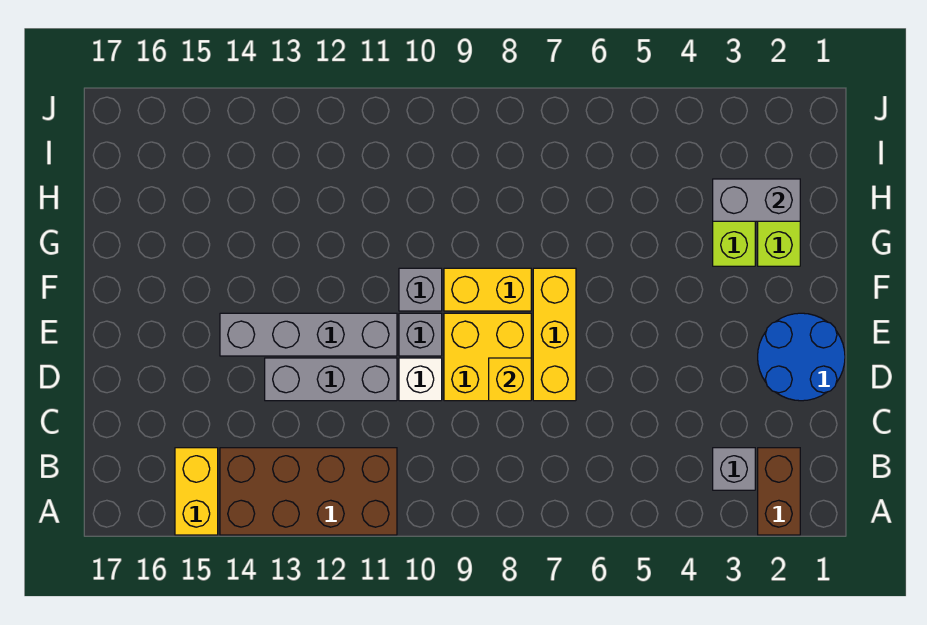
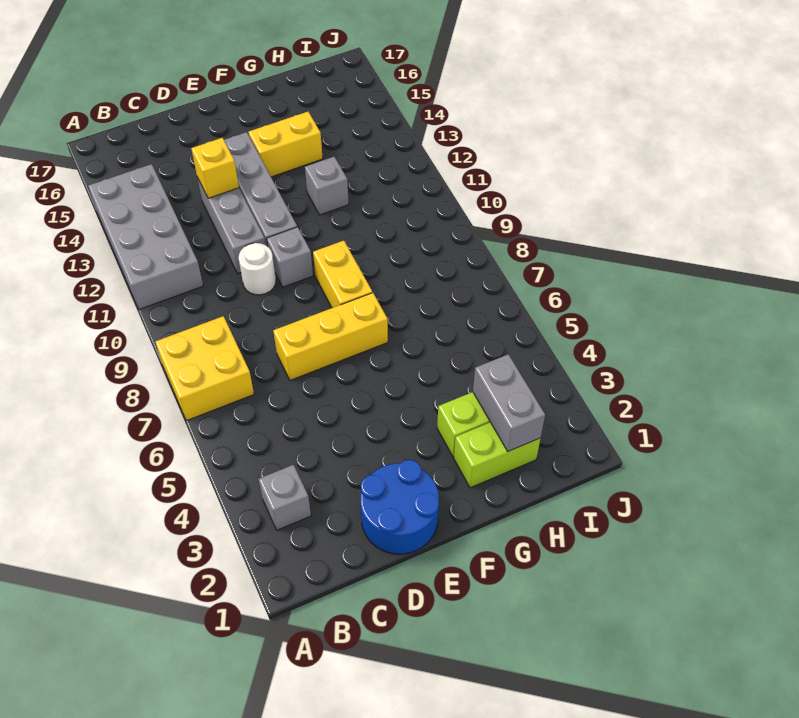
brown brick A2:B2 level 1 -> none
brown brick A11:B14 level 1 -> grey brick A11:B14 level 1
yellow brick A15:B15 level 1 -> yellow brick F14:G14 level 1
yellow brick D8:E9 level 1 -> yellow brick A7:B8 level 1
yellow brick D8 level 2 -> yellow brick D13 level 2
white brick D10 level 1 -> white round brick D10 level 1
grey brick F10 level 1 -> grey brick G12 level 1

